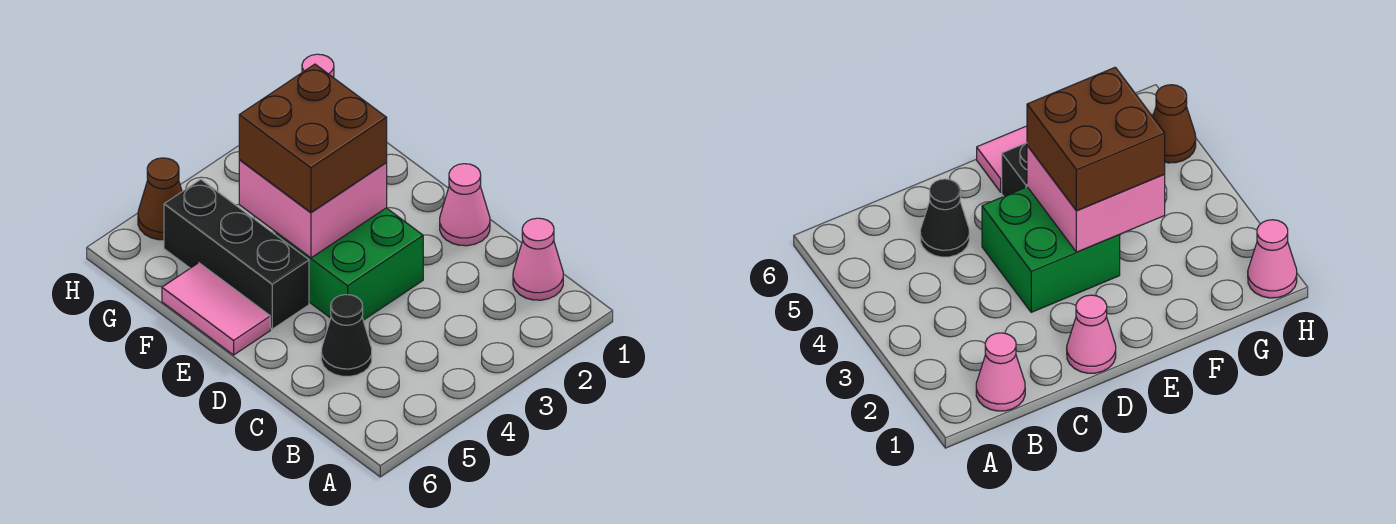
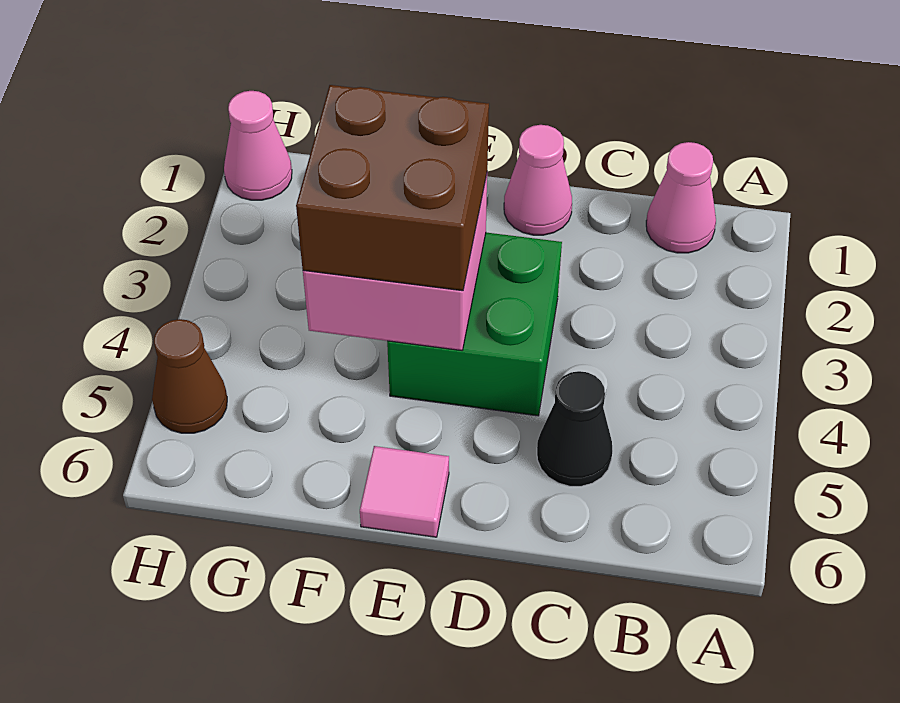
black brick E5:G5 level 1 -> none
pink tile E6:F6 level 1 -> pink tile E6 level 1

